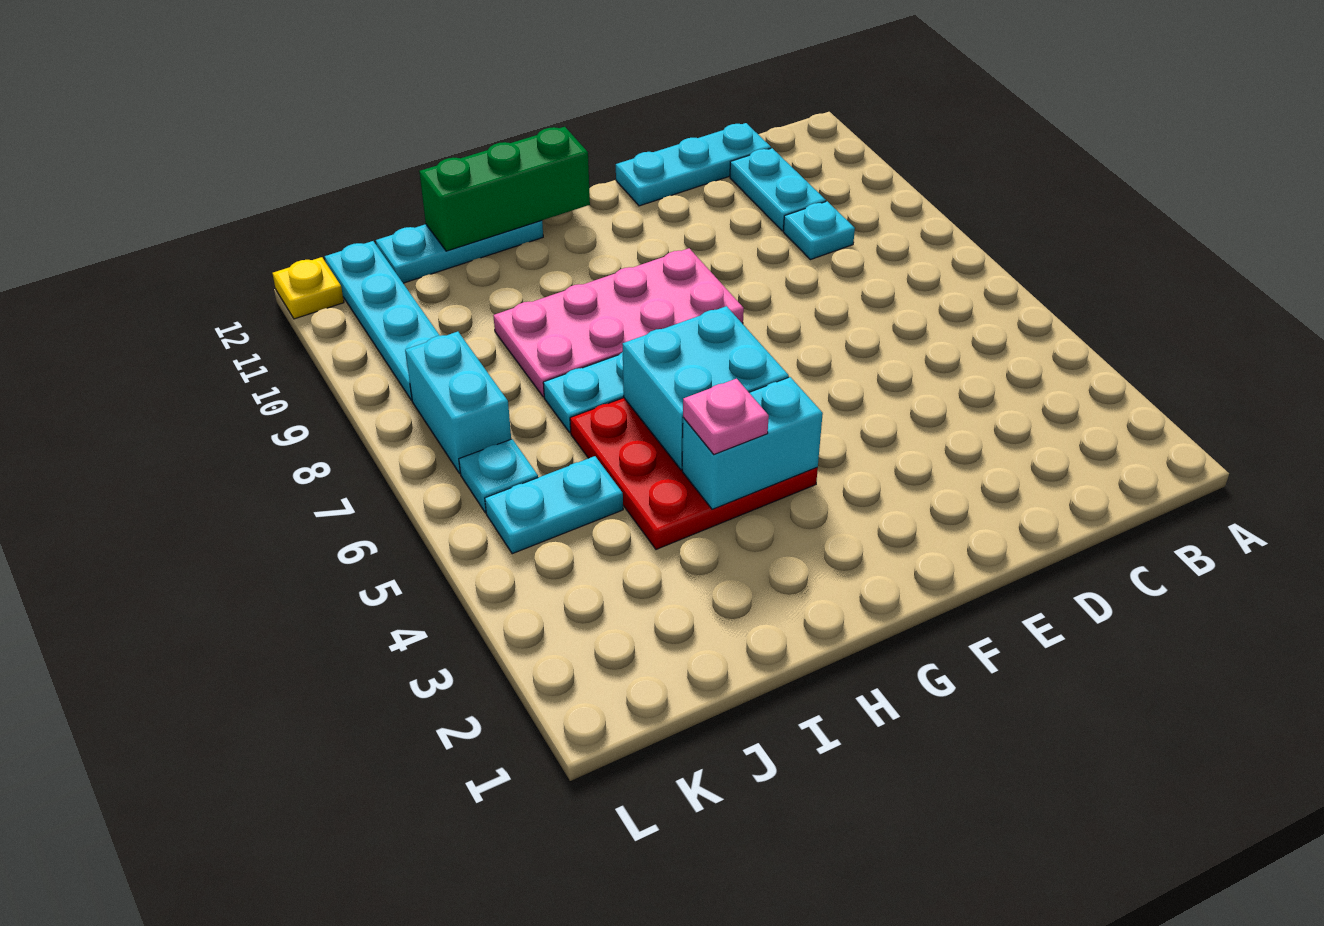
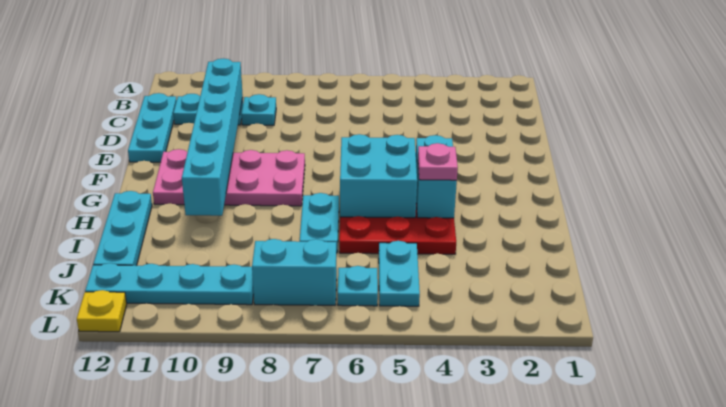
none -> cyan brick C10:H10 level 2
pink plate F8:I9 level 1 -> pink plate F8:G11 level 1
green brick G12:I12 level 2 -> none

